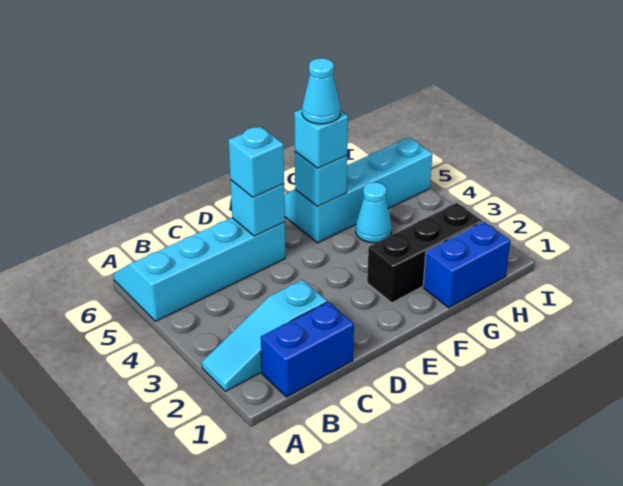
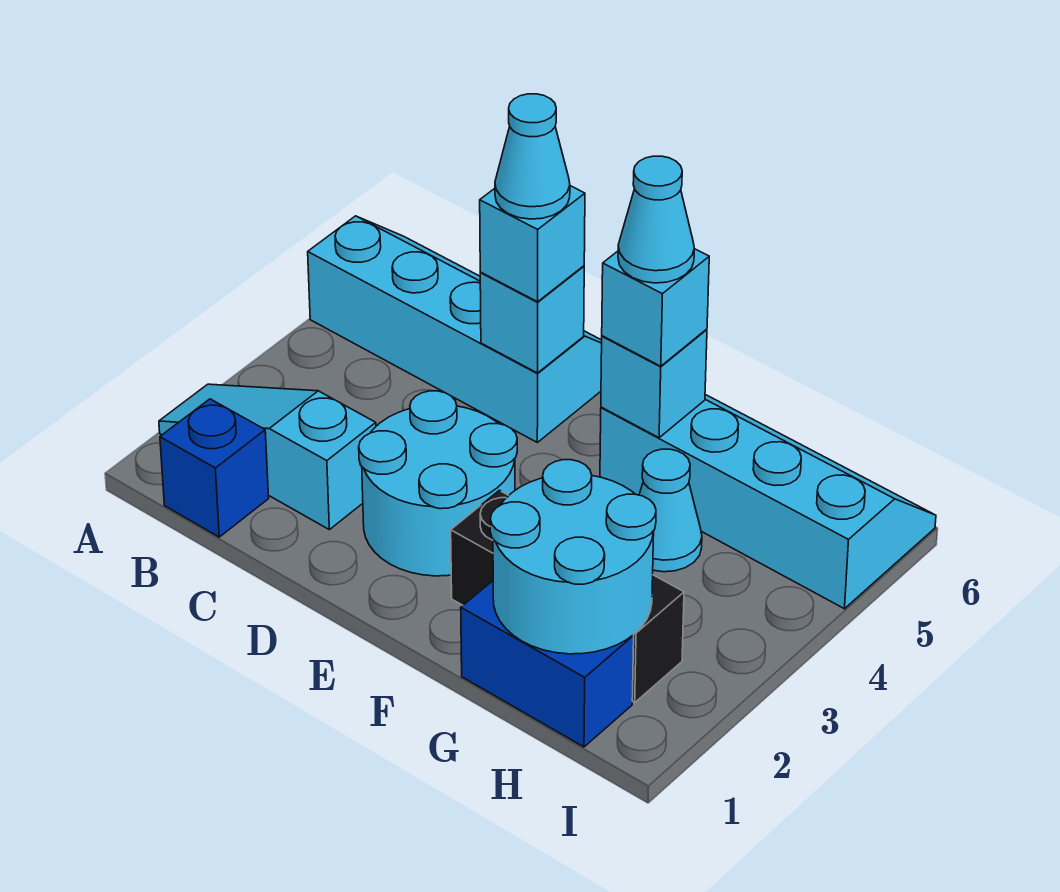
blue brick B1:C1 level 1 -> blue brick B1 level 1
none -> cyan round brick D2:E3 level 1
none -> cyan cone D5 level 4
none -> cyan round brick G1:H2 level 2

